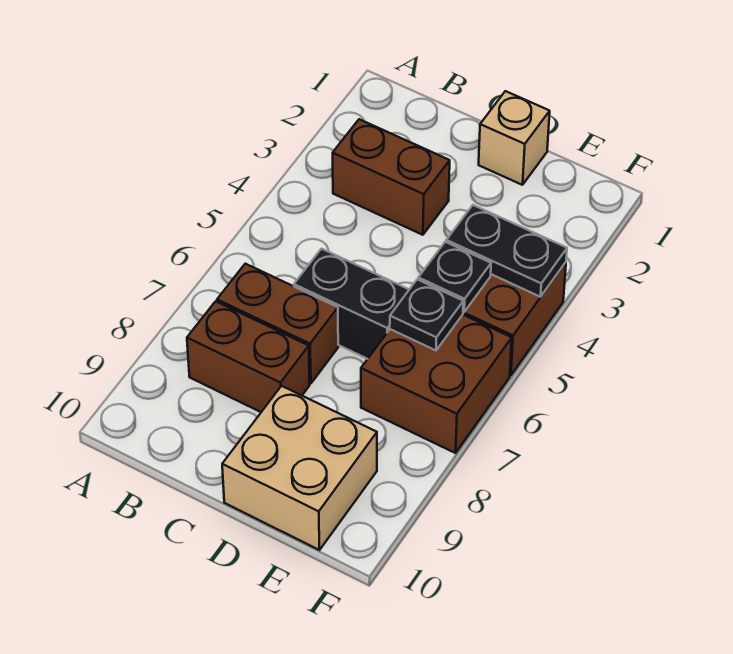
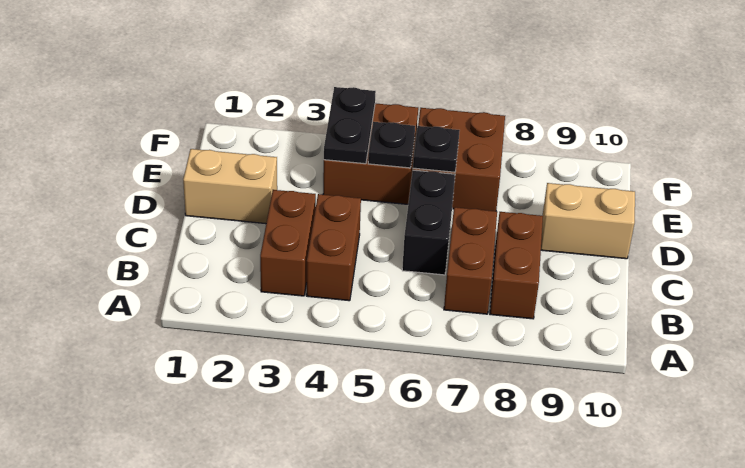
none -> brown brick B4:C4 level 1
tan brick D1 level 1 -> tan brick D1:D2 level 1
tan brick D9:E10 level 1 -> tan brick D9:D10 level 1

